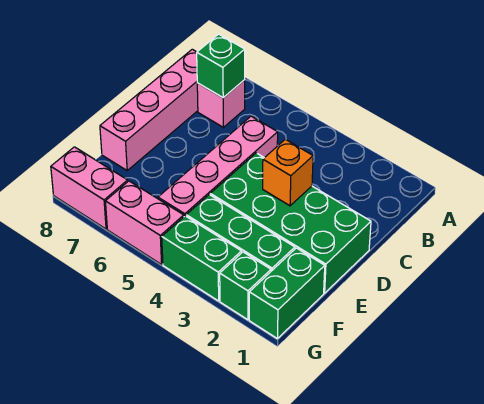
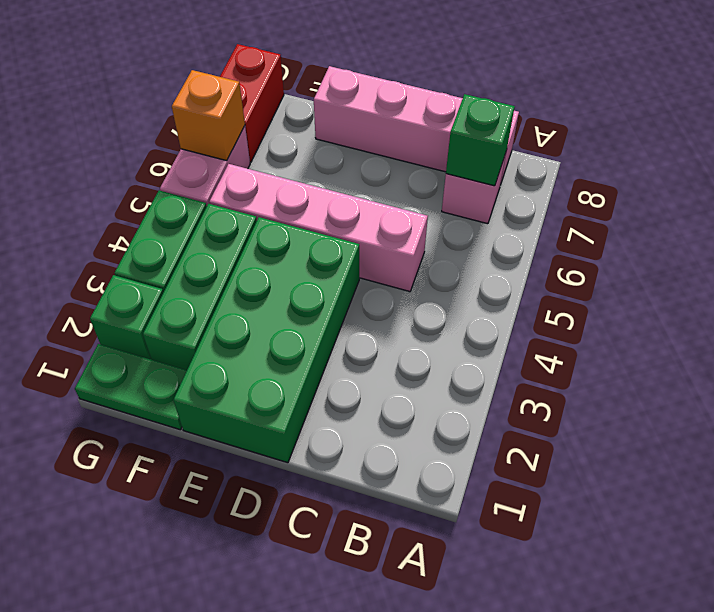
orange brick D3 level 2 -> orange brick G6 level 2
green brick F1:G1 level 1 -> green plate F1:G1 level 1
pink brick G7:G8 level 1 -> red brick G7:G8 level 1

